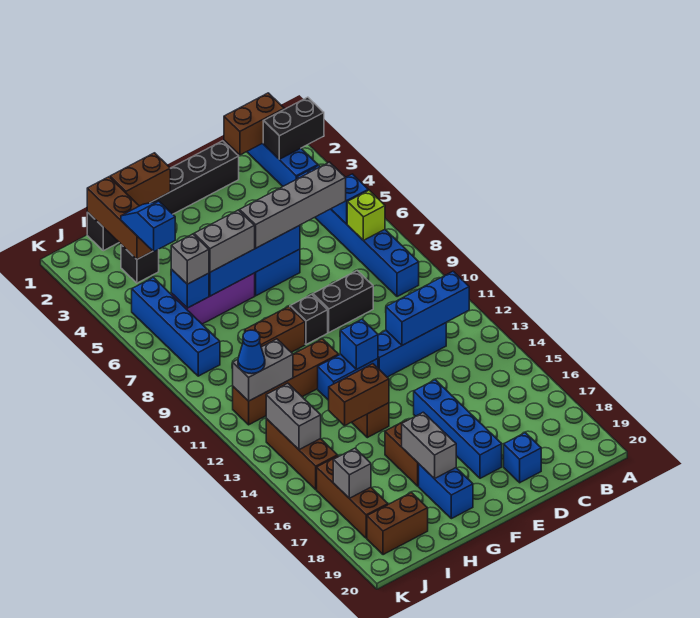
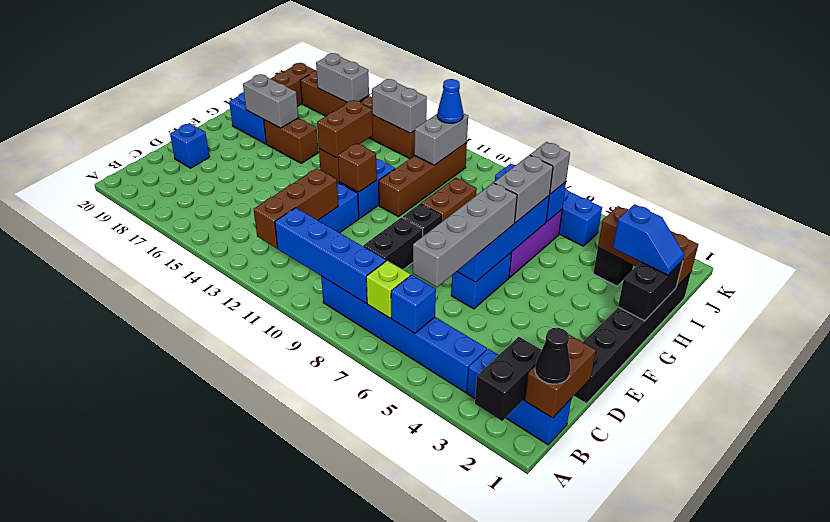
none -> black cone B1 level 3
blue brick B12:D12 level 2 -> brown brick B12:D12 level 2
blue brick E15:E18 level 1 -> blue brick B8:B11 level 2
blue brick F12 level 2 -> brown brick F12 level 2
brown brick G1:H1 level 2 -> black brick G1:H1 level 2
blue slope I3:I4 level 3 top 4 -> blue slope H1:H2 level 3 top 2
grey brick J17 level 2 -> grey brick J16:J17 level 2

